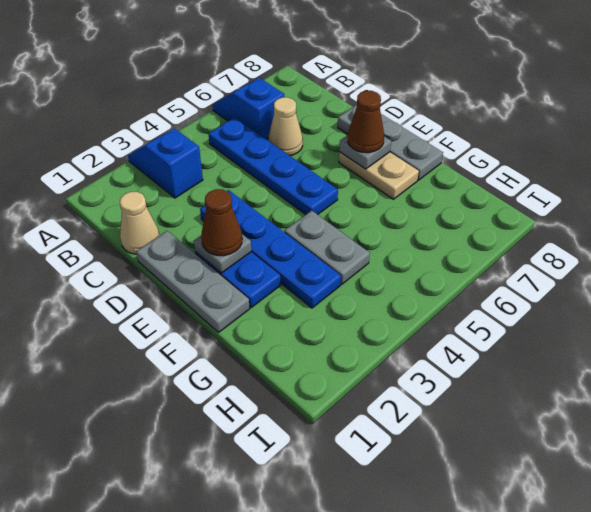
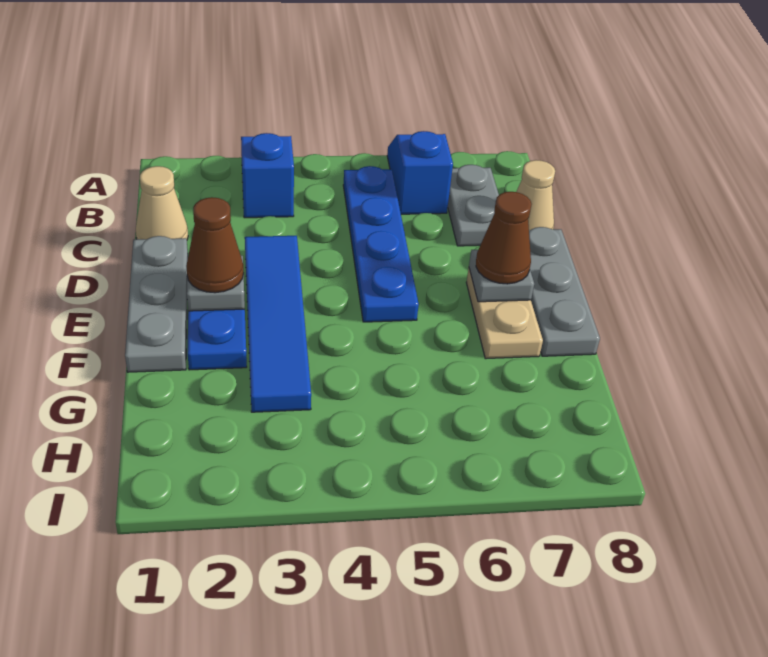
tan cone C6 level 1 -> tan cone C8 level 1
blue plate D3:G3 level 1 -> blue tile D3:G3 level 1
grey plate F4:G4 level 1 -> grey plate B7:C7 level 1

